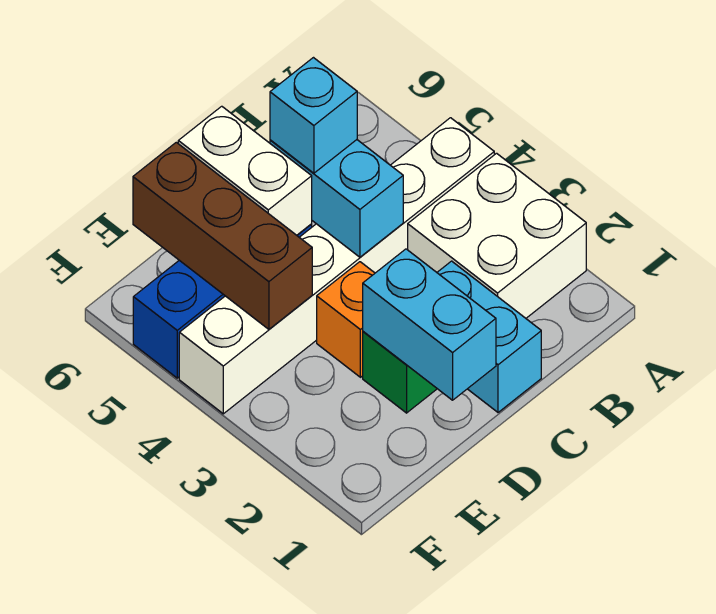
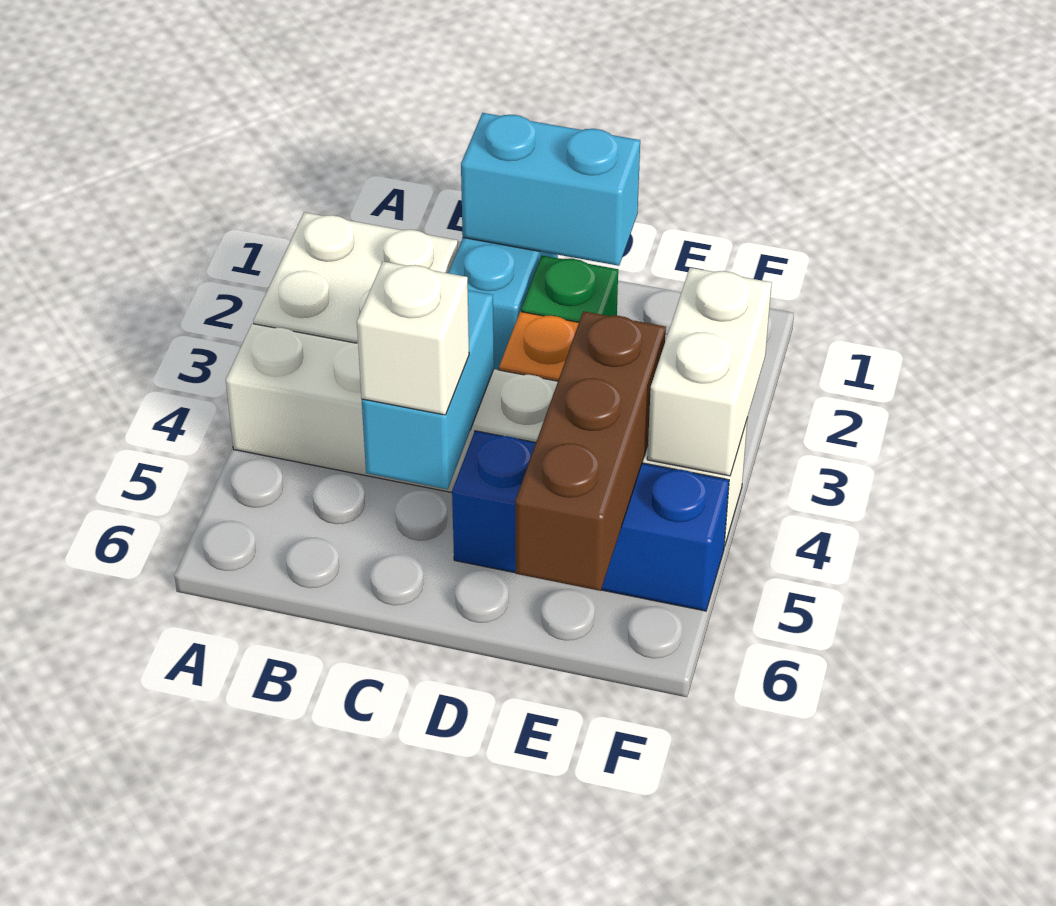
cyan brick C5 level 3 -> white brick C5 level 3
cyan brick D1:D2 level 2 -> cyan brick C1:D1 level 2
white brick D5:D6 level 2 -> white brick F3:F4 level 2

